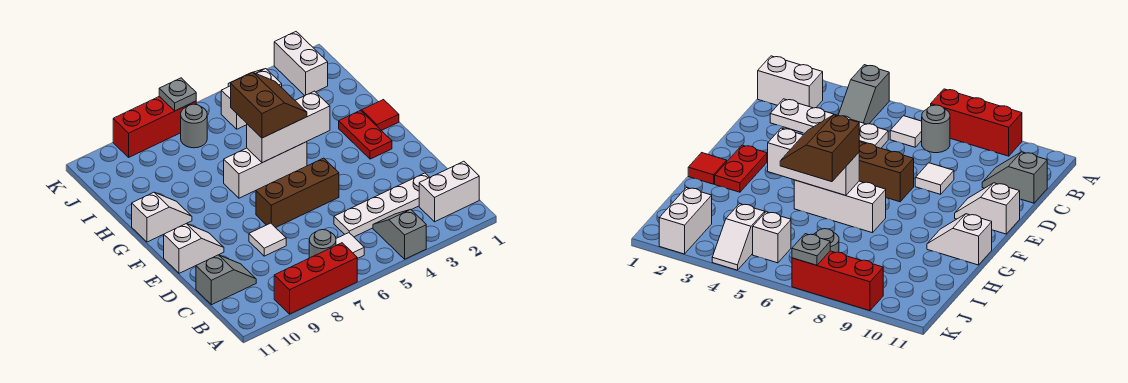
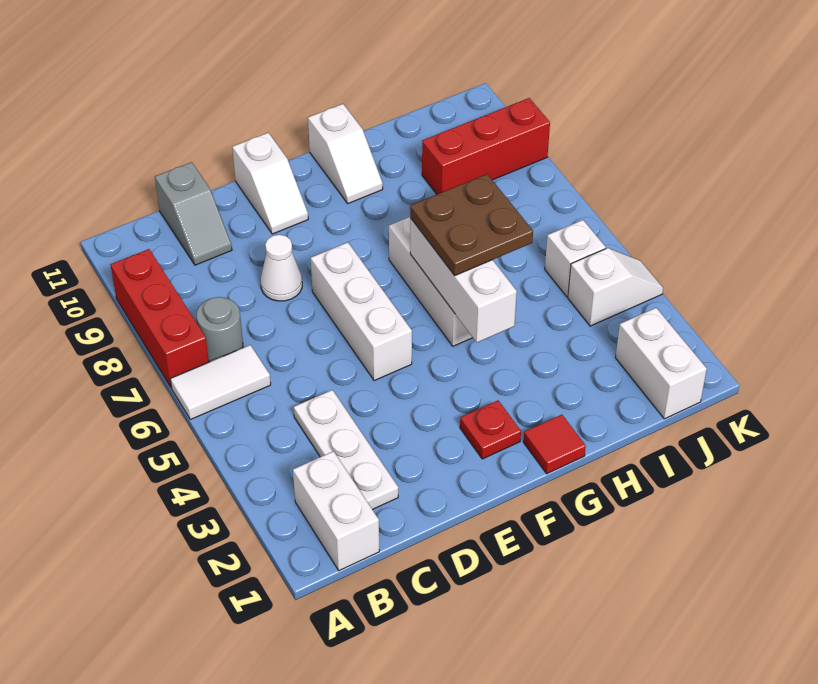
grey slope A4:B4 level 1 top A -> none
white tile B6 level 1 -> white tile A6:B6 level 1
white plate C2:C5 level 1 -> white plate C2:C4 level 1
white tile D8 level 1 -> white cone D8 level 1
brown brick E5:E7 level 1 -> white brick E5:E7 level 1
red plate F2:G2 level 1 -> red plate F2 level 1
brown slope G5:H6 level 3 top 6 -> brown plate G5:H6 level 3
white brick J2:K2 level 1 -> white brick J1:J2 level 1
grey round brick J7 level 1 -> none
red brick K7:K9 level 1 -> red brick I9:K9 level 1
grey plate K7 level 2 -> none

